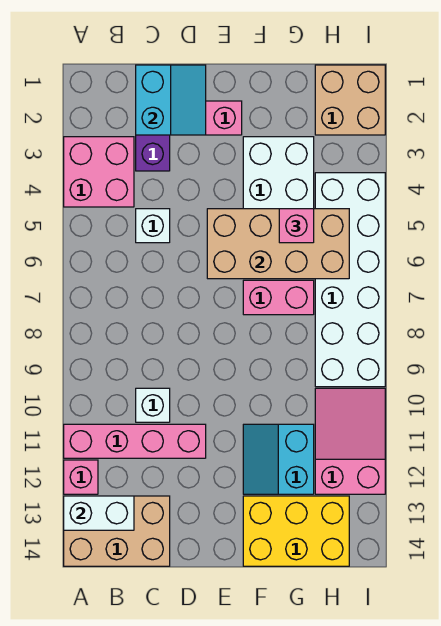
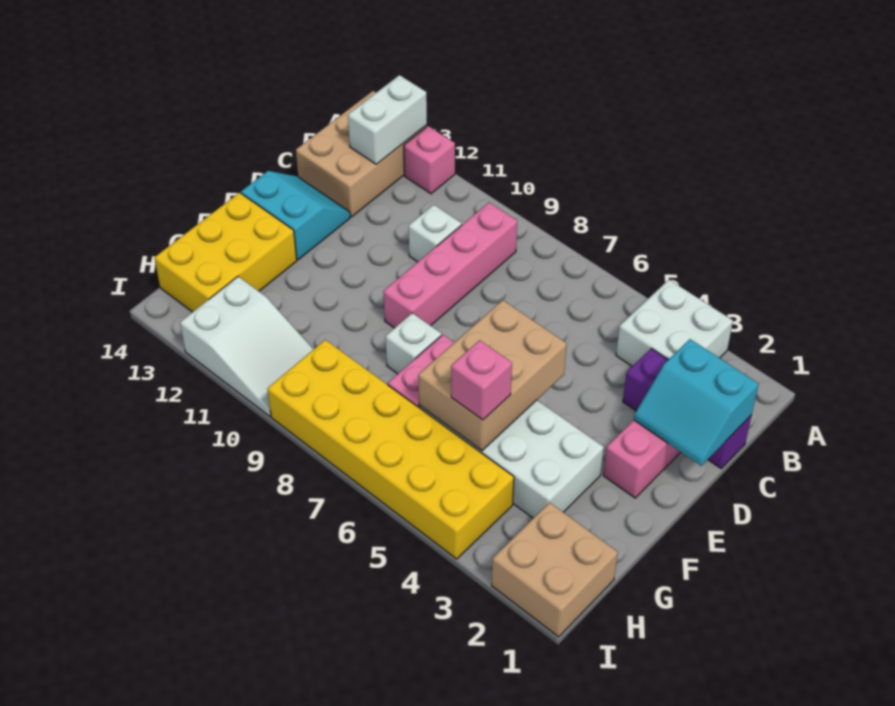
pink brick A3:B4 level 1 -> white brick A3:B4 level 1
pink brick A11:D11 level 1 -> pink brick B9:E9 level 1
white brick C5 level 1 -> white brick F8 level 1
tan brick E5:H6 level 2 -> tan brick E5:G6 level 2
cyan slope F11:G12 level 1 top G -> cyan slope D13:E14 level 1 top E
white brick H4:I9 level 1 -> yellow brick H4:I9 level 1
pink slope H10:I12 level 1 top 12 -> white slope H10:I12 level 1 top 12

